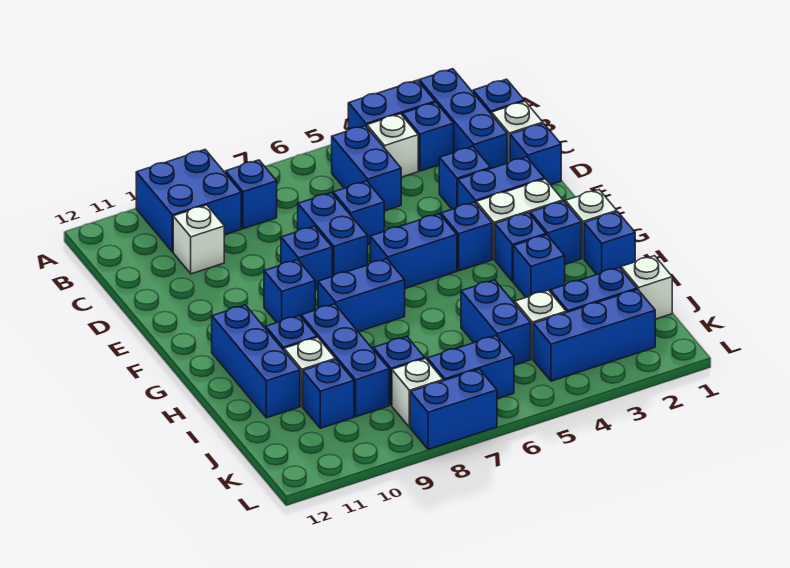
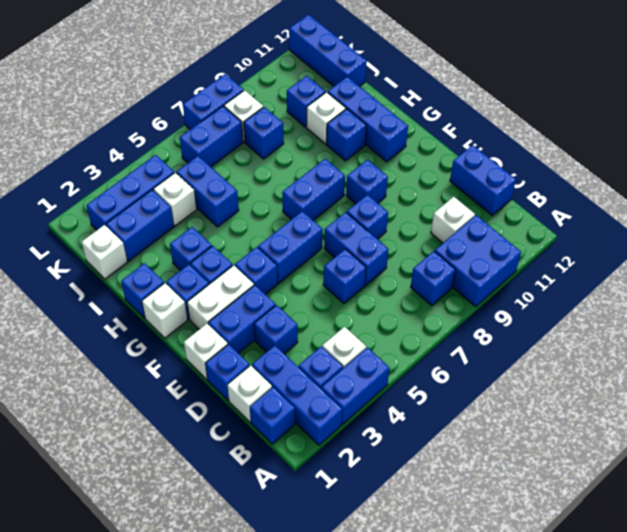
blue brick B5:C5 level 1 -> blue brick C12:D12 level 1
none -> white brick E1 level 1
blue brick H9:J9 level 1 -> blue brick J12:L12 level 1

